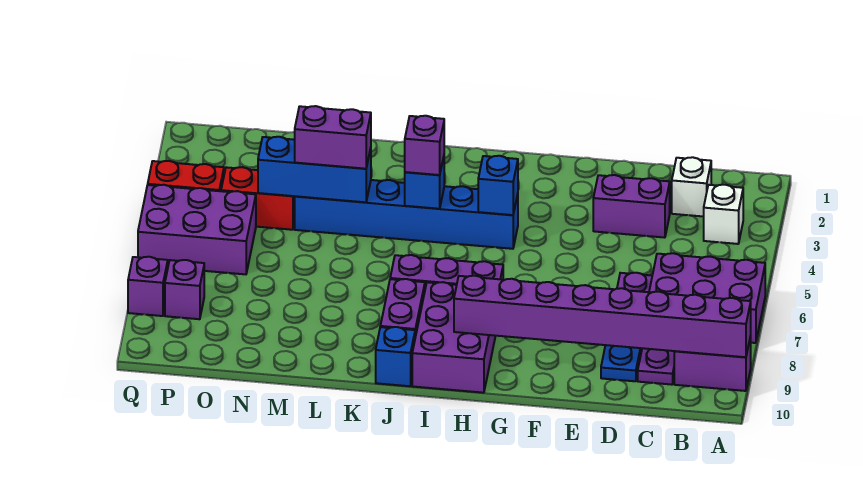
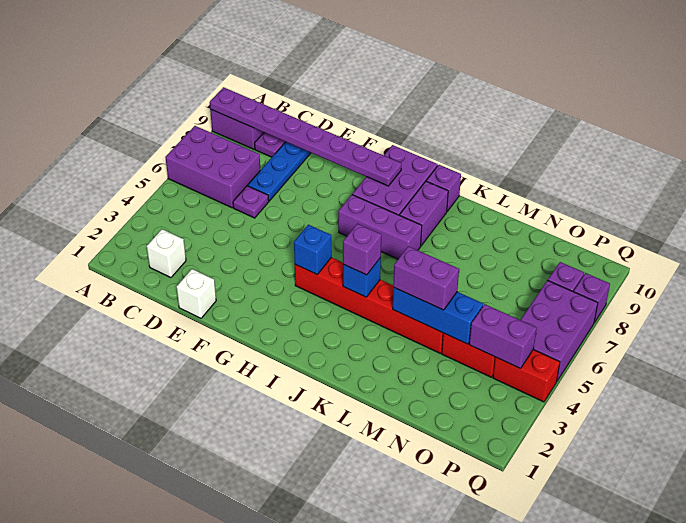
purple brick A9:H9 level 2 -> purple plate A9:H9 level 2
white brick B3 level 1 -> white brick E1 level 1
purple brick D3:E3 level 1 -> purple brick O4:P4 level 2
blue brick H4:M4 level 1 -> red brick H4:M4 level 1
blue brick J10 level 1 -> purple brick J10 level 1
purple brick O5:Q6 level 1 -> purple brick P5:Q7 level 1

